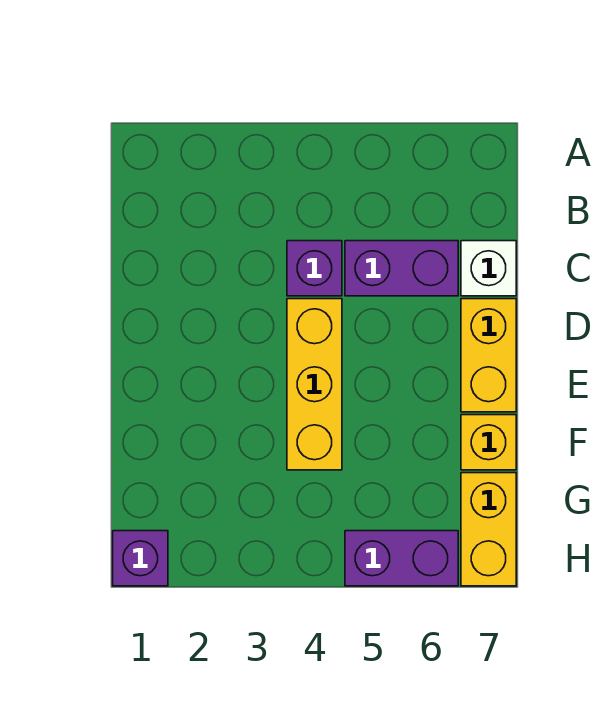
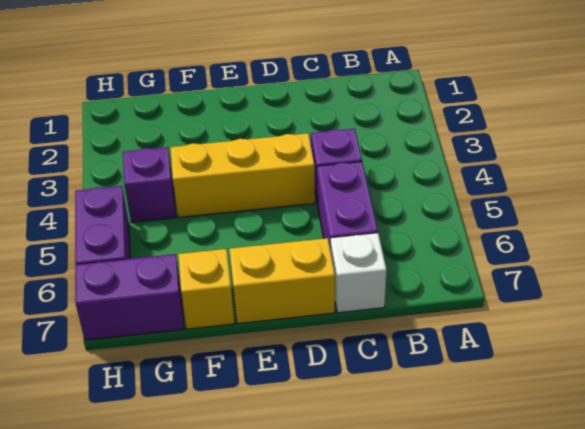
yellow brick G7:H7 level 1 -> purple brick G7:H7 level 1
purple brick H1 level 1 -> purple brick G4 level 1

